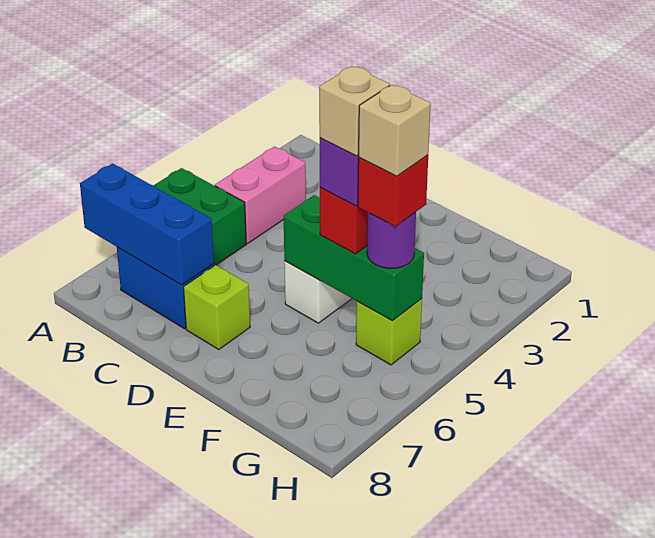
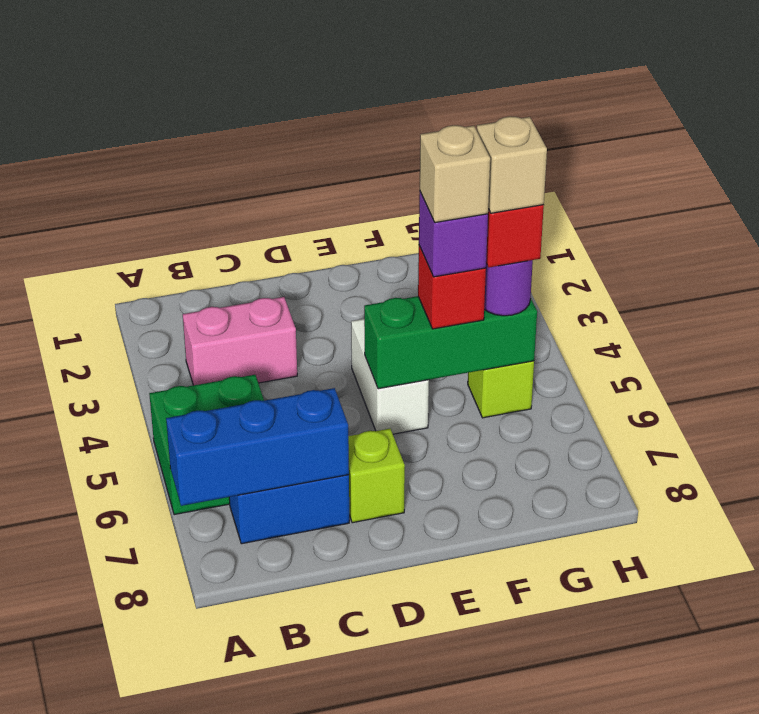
pink brick B3:B4 level 1 -> pink brick B3:C3 level 1

